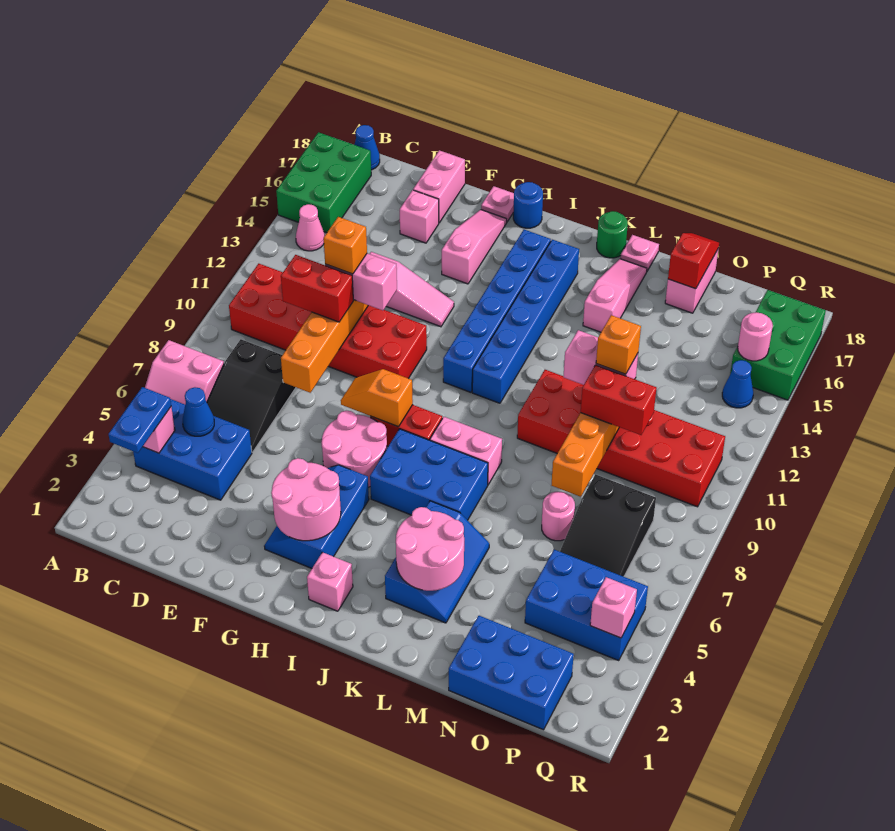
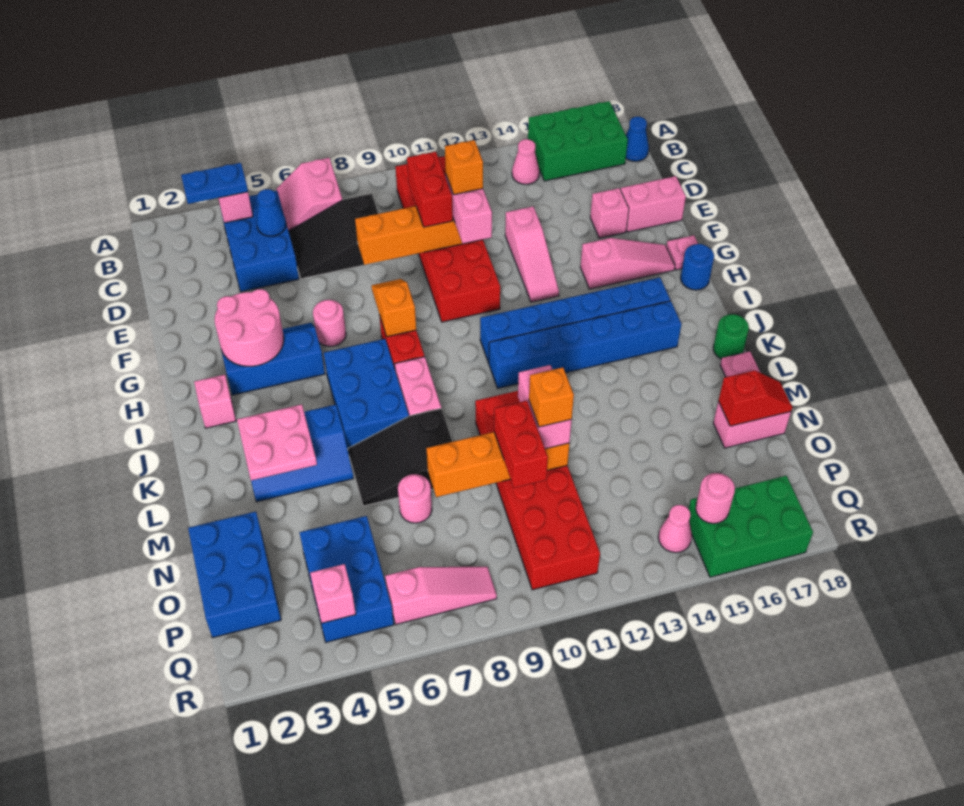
pink round brick G6:H7 level 1 -> pink round brick G6 level 1
pink round brick K3:L4 level 2 -> pink plate K3:L4 level 2
pink slope L15:L17 level 1 top 15 -> pink slope Q6:Q8 level 1 top 6
black slope O6:P8 level 1 top 8 -> black slope L6:M8 level 1 top 8
blue cone Q14 level 1 -> pink cone Q14 level 1

